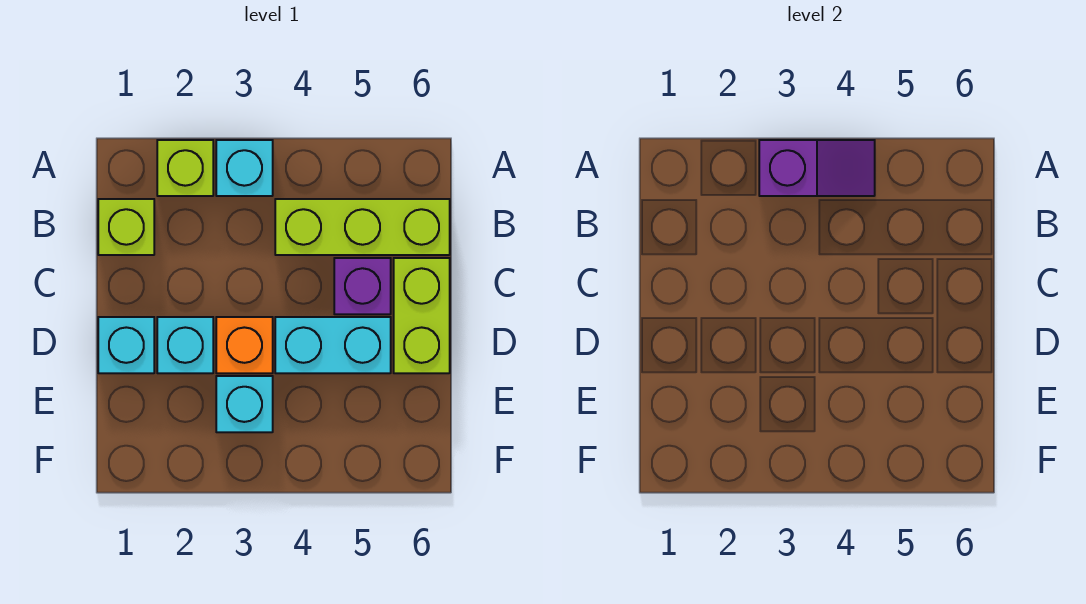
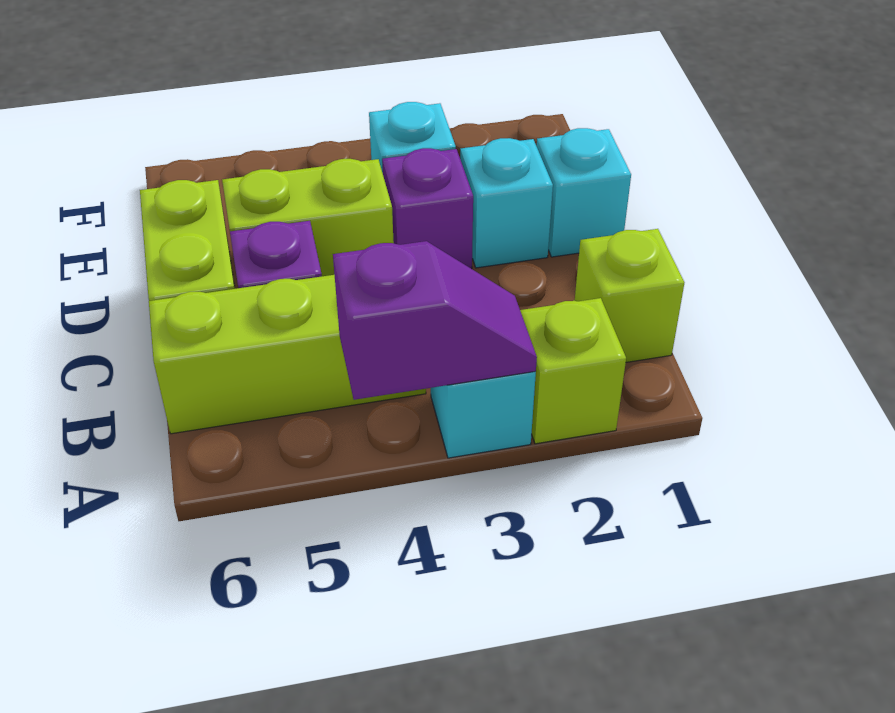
purple slope A3:A4 level 2 top 3 -> purple slope A3:A4 level 2 top 4
orange brick D3 level 1 -> purple brick D3 level 1
cyan brick D4:D5 level 1 -> lime brick D4:D5 level 1

